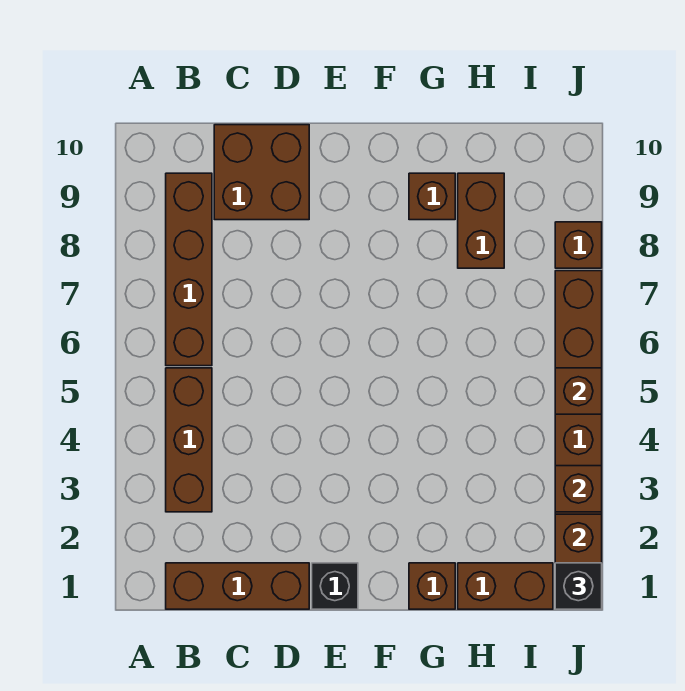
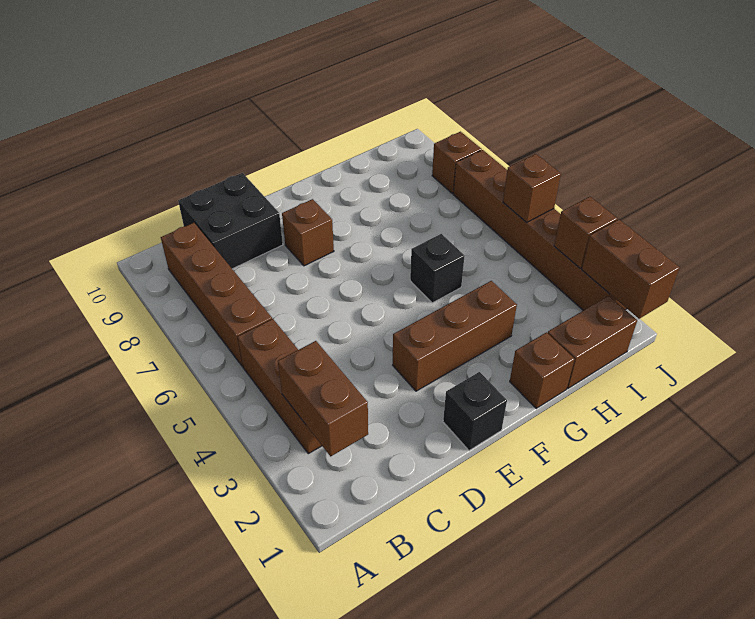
brown brick B1:D1 level 1 -> brown brick E3:G3 level 1
brown brick C9:D10 level 1 -> black brick C9:D10 level 1
brown brick G9 level 1 -> brown brick E8 level 1
brown brick H8:H9 level 1 -> brown brick B2:B3 level 2
black brick J1 level 3 -> black brick G5 level 1

